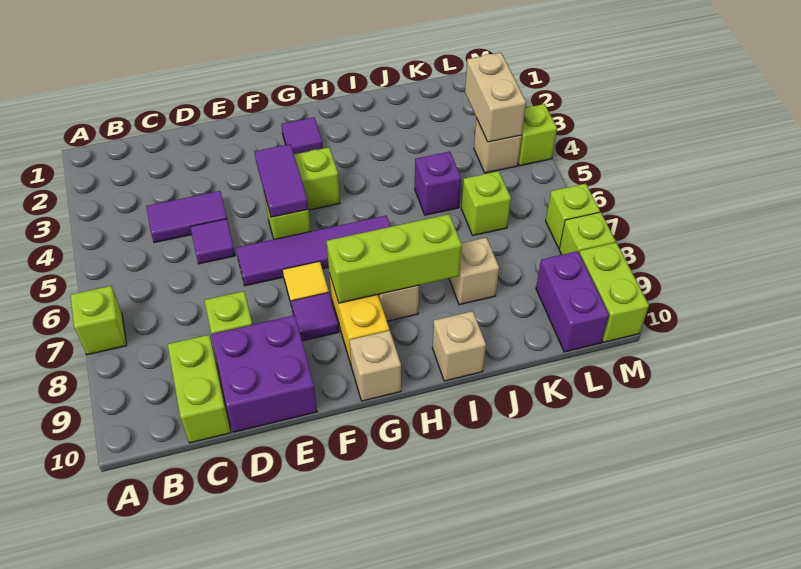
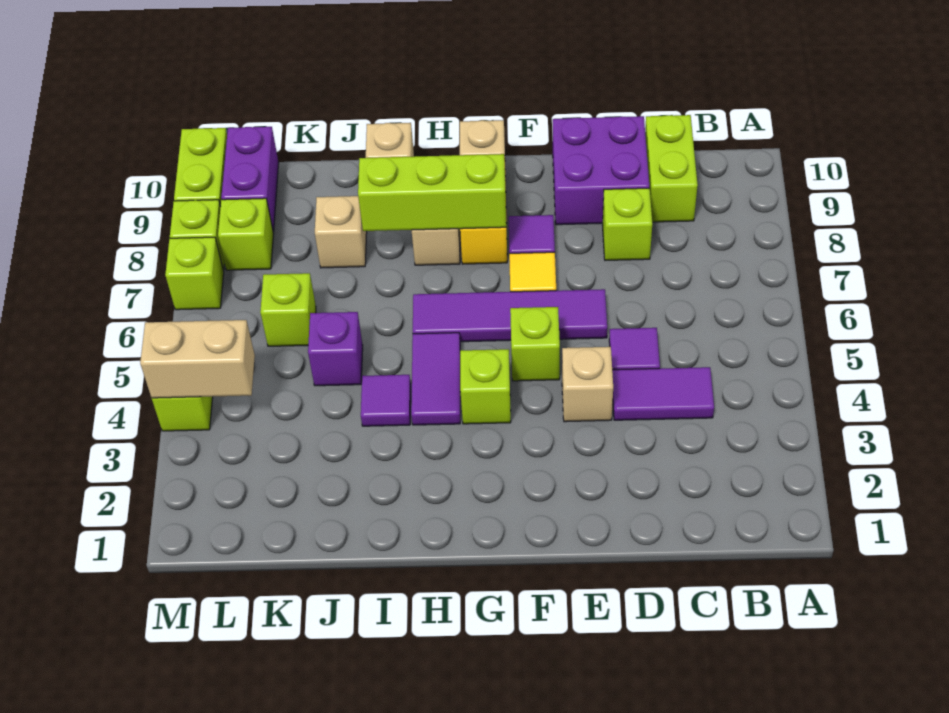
lime brick A7 level 1 -> lime brick L8 level 1
purple tile F4:F5 level 2 -> purple tile H4:H5 level 1
purple tile G2 level 1 -> purple tile I4 level 1
tan brick L3:L4 level 2 -> tan brick L4:M4 level 2
tan brick L4 level 1 -> tan brick E4 level 1

